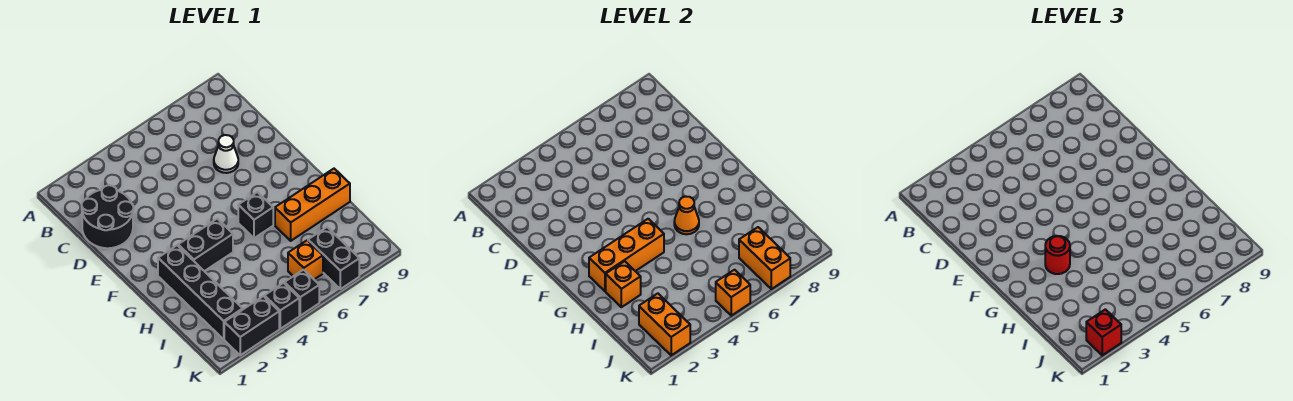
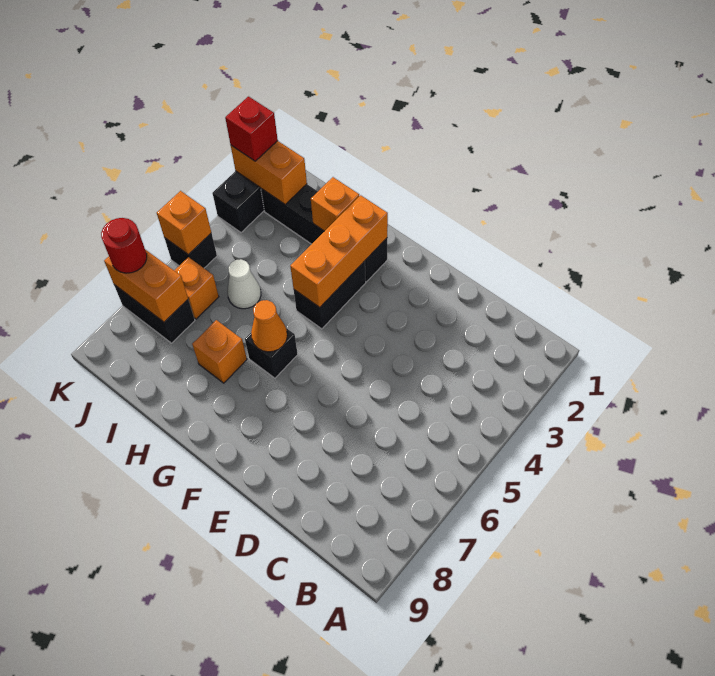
black round brick C1:D2 level 1 -> none
white cone D7 level 1 -> white cone I5 level 1
red round brick G3 level 3 -> red round brick K7 level 3
orange brick H7:H9 level 1 -> orange brick H7 level 1
black brick K4 level 1 -> none

